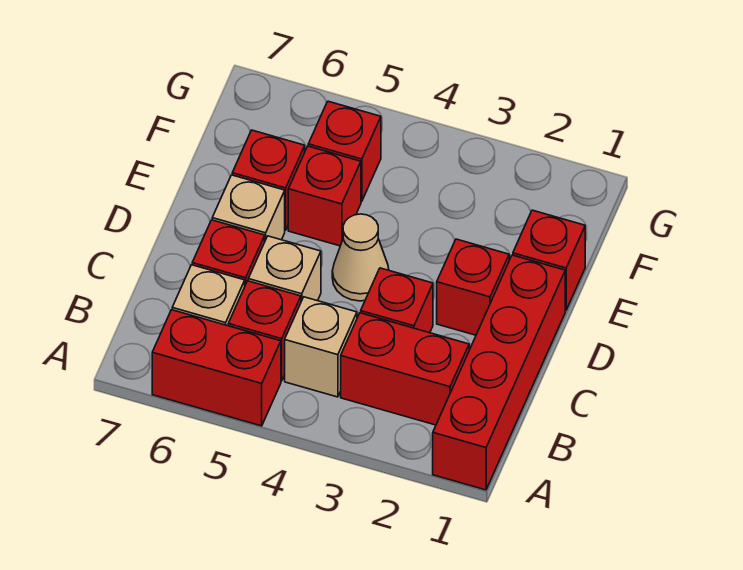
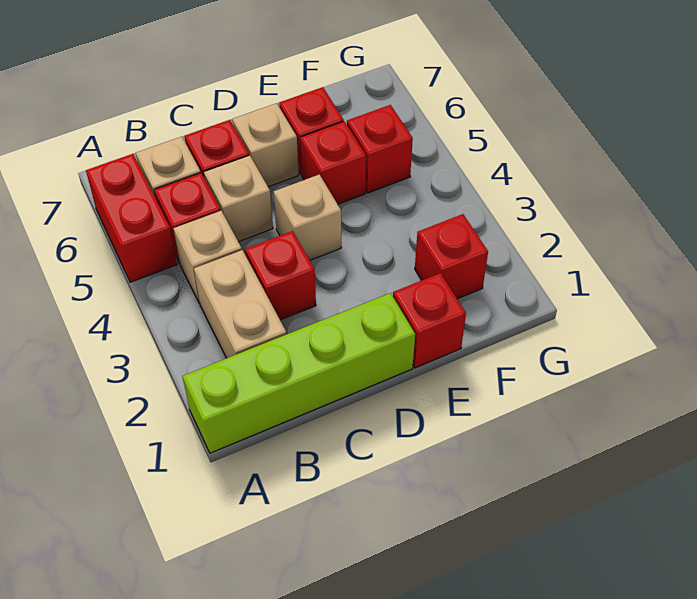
red brick A1:D1 level 1 -> lime brick A1:D1 level 1
red brick B2:B3 level 1 -> tan brick B2:B3 level 1
red brick D2 level 1 -> red brick F2 level 1
tan cone D4 level 1 -> tan brick D4 level 1

